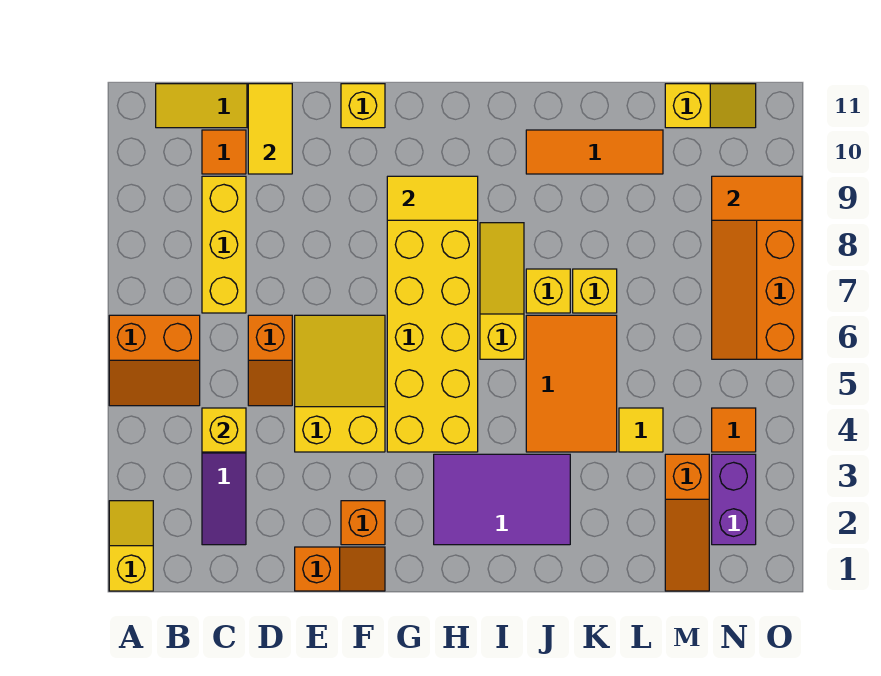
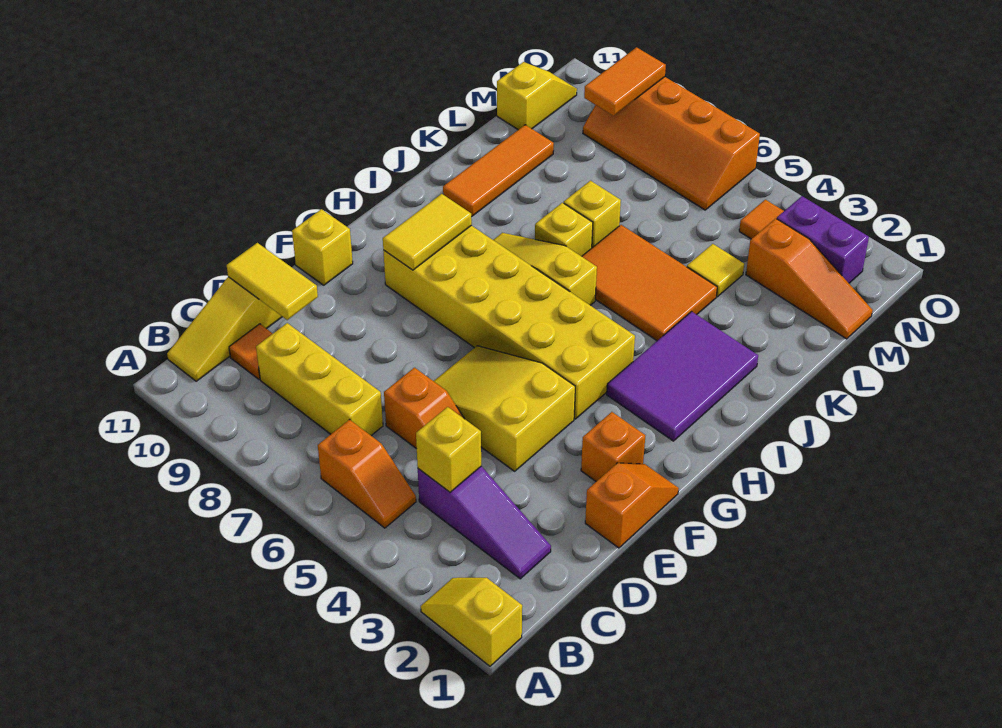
orange slope A5:B6 level 1 top 6 -> orange slope B5:B6 level 1 top 6

